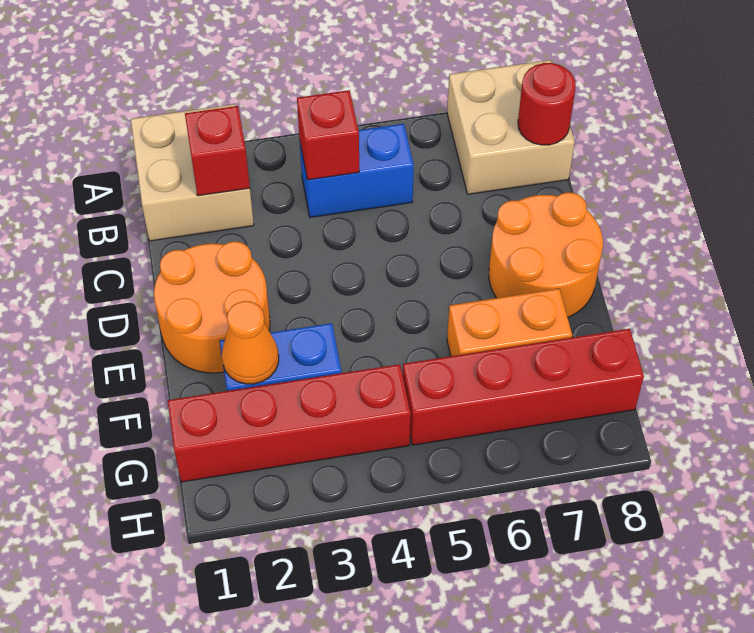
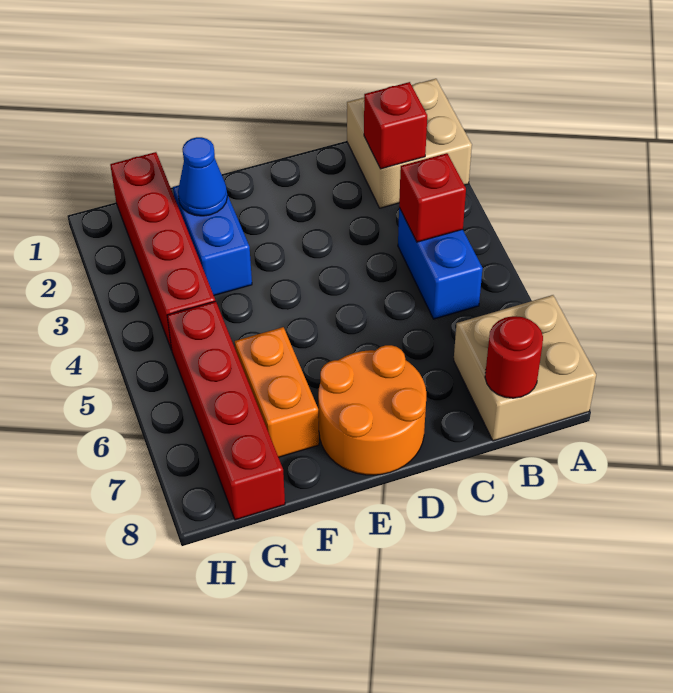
orange round brick D1:E2 level 1 -> none
orange cone F2 level 2 -> blue cone F2 level 2

